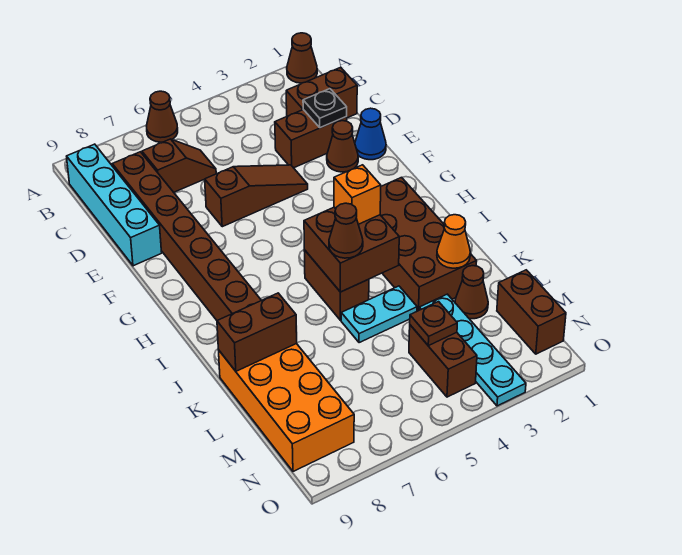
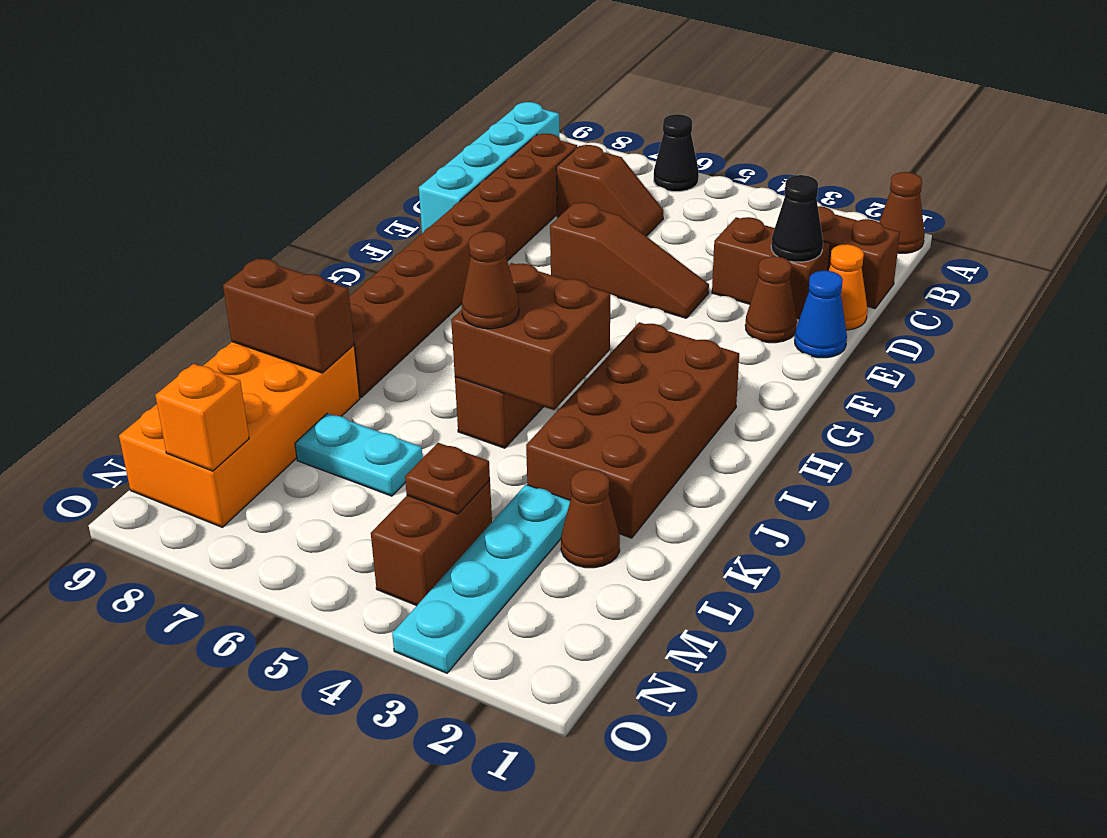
brown cone A6 level 1 -> black cone A6 level 1
black plate D2 level 2 -> black cone D2 level 2
orange brick I4 level 3 -> orange brick N8 level 2
orange cone K2 level 2 -> orange cone D1 level 1
cyan plate K4:K5 level 1 -> cyan plate L6:L7 level 1
brown brick M1:N1 level 1 -> none

